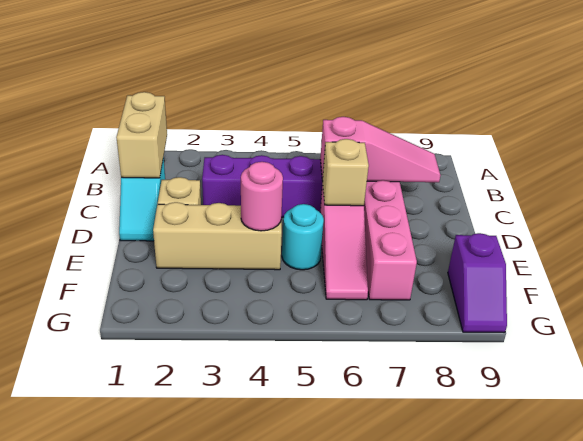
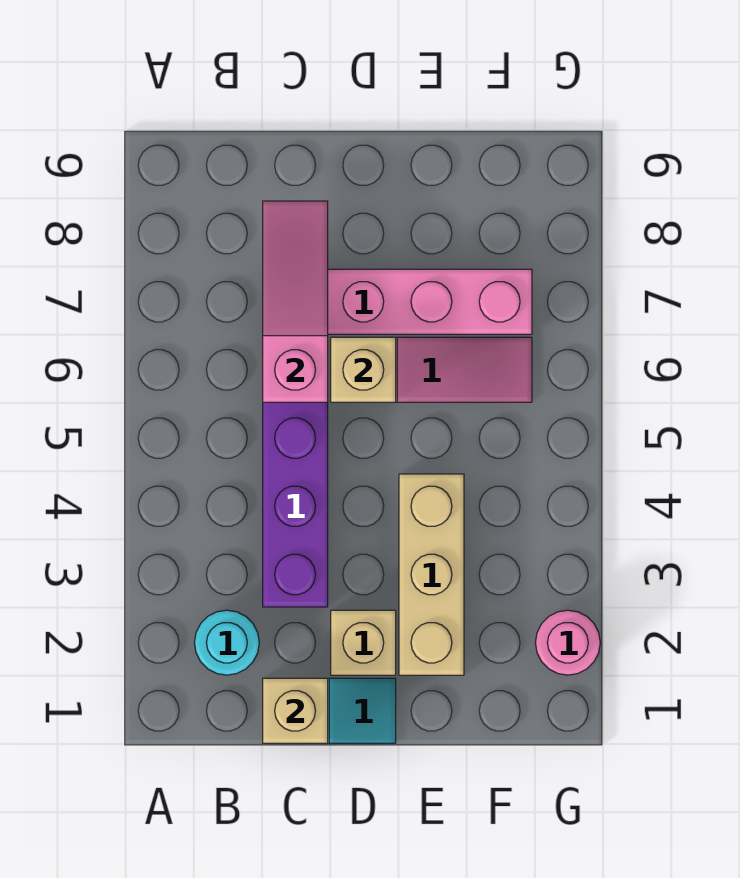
tan brick B1:C1 level 2 -> tan brick C1 level 2
pink round brick E4 level 2 -> pink round brick G2 level 1
cyan round brick E5 level 1 -> cyan round brick B2 level 1
purple slope F9:G9 level 1 top F -> none

